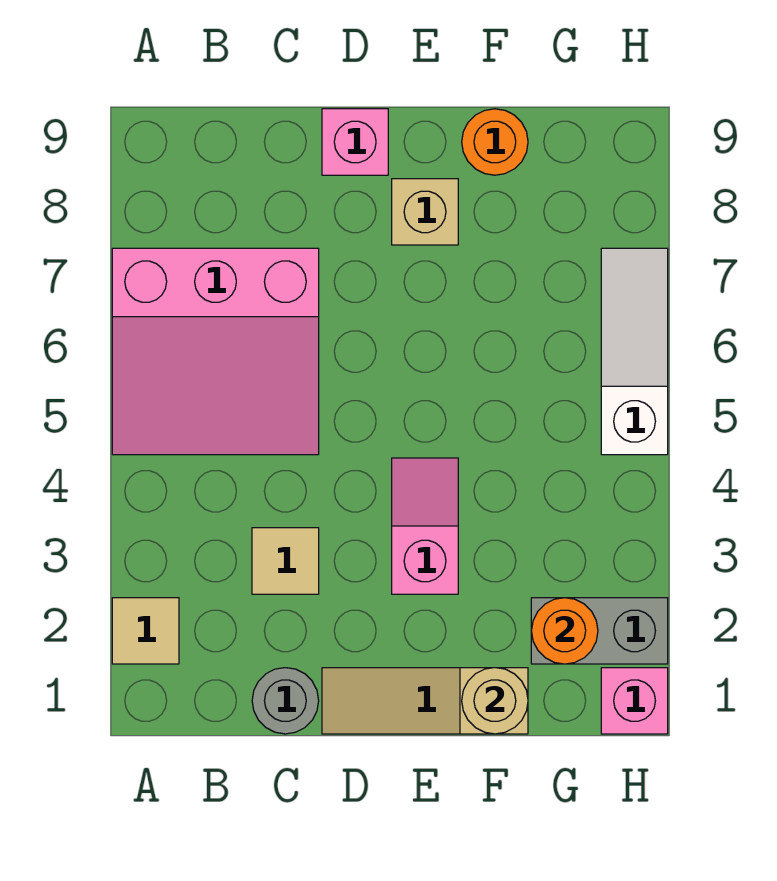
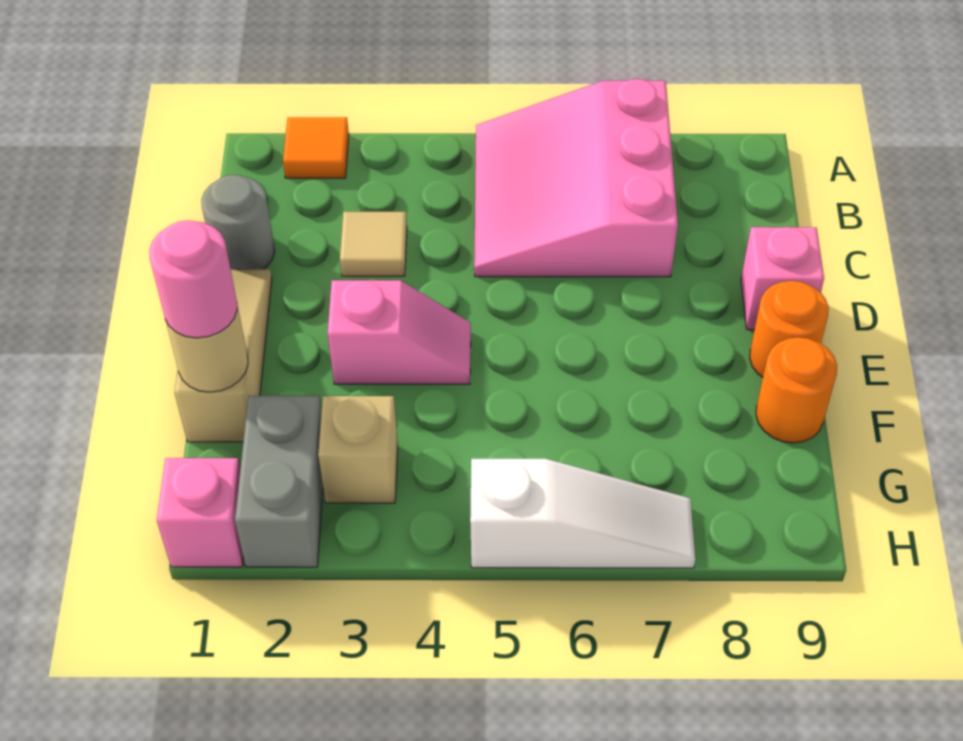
tan tile A2 level 1 -> orange tile A2 level 1
tan brick E8 level 1 -> tan brick G3 level 1
none -> pink round brick F1 level 3
orange round brick G2 level 2 -> orange round brick E9 level 1

